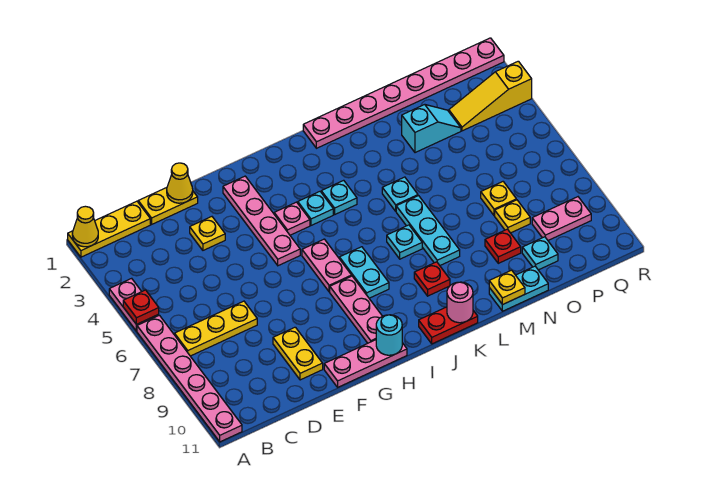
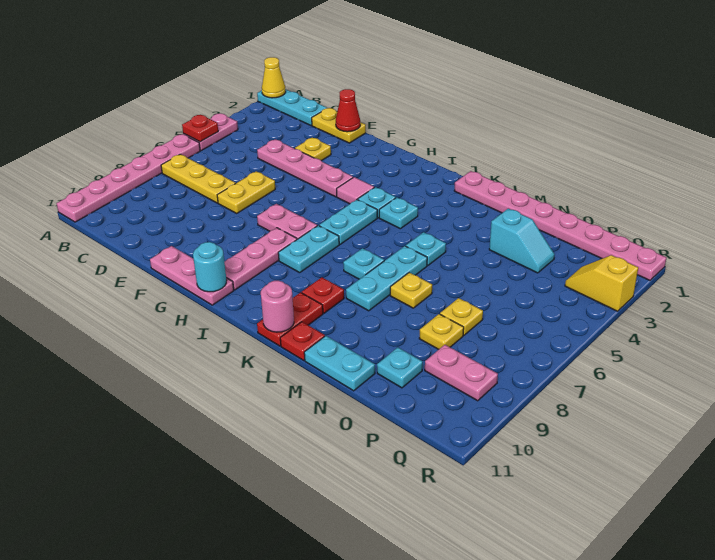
yellow plate A1:C1 level 1 -> cyan plate A1:C1 level 1
yellow cone E1 level 2 -> red cone E1 level 2
yellow plate E9:E10 level 1 -> yellow plate E6:E7 level 1
pink plate G2:G5 level 1 -> pink plate D4:G4 level 1
pink plate H4 level 1 -> pink tile H4 level 1
pink plate H6:H7 level 1 -> pink plate G7:H7 level 1
none -> cyan plate I5:I6 level 1
red plate J11:K11 level 1 -> red plate K10:K11 level 1
yellow plate M11 level 2 -> yellow plate M7 level 1
red plate N9 level 1 -> red plate L11 level 1
yellow slope P3:R3 level 1 top R -> yellow slope Q3:R3 level 1 top R

